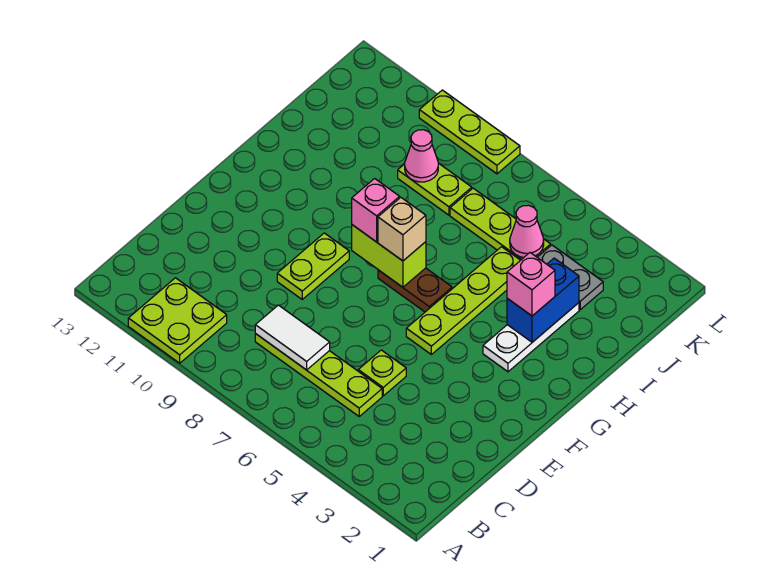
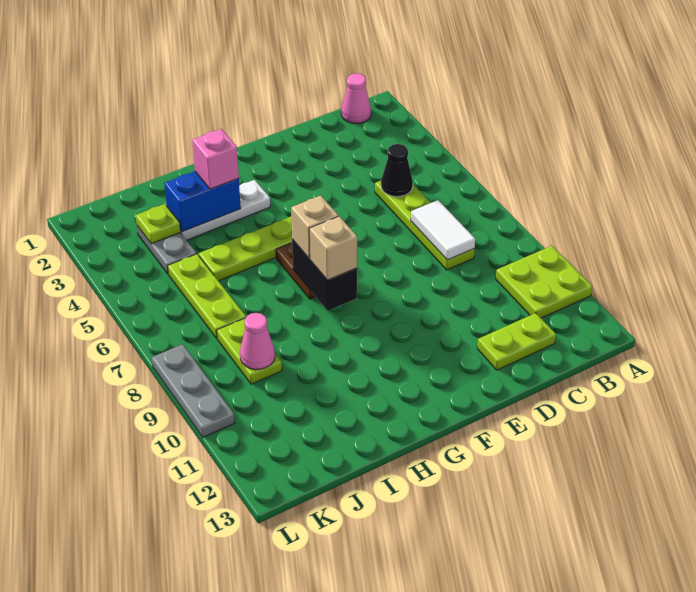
none -> black cone C5 level 2
lime plate D5 level 1 -> lime plate J3 level 2
lime plate E9:F9 level 1 -> lime plate C12:D12 level 1
lime brick G7:G8 level 2 -> black brick G7:G8 level 2
pink brick G8 level 3 -> tan brick G8 level 3
pink cone J5 level 2 -> pink cone B1 level 1
lime plate L8:L10 level 1 -> grey plate L8:L10 level 1

